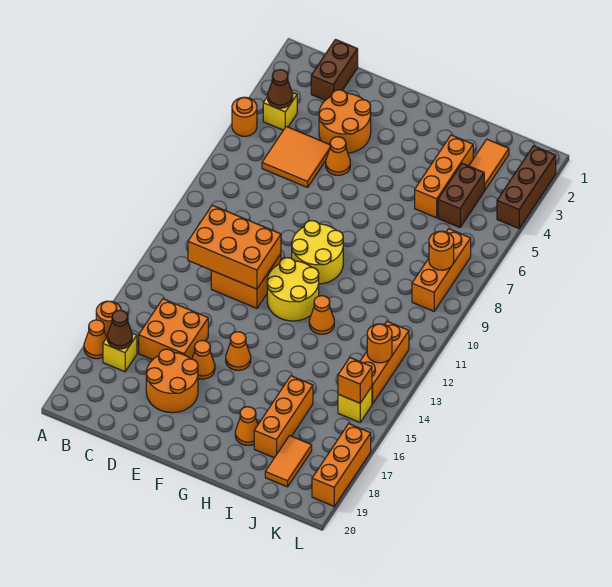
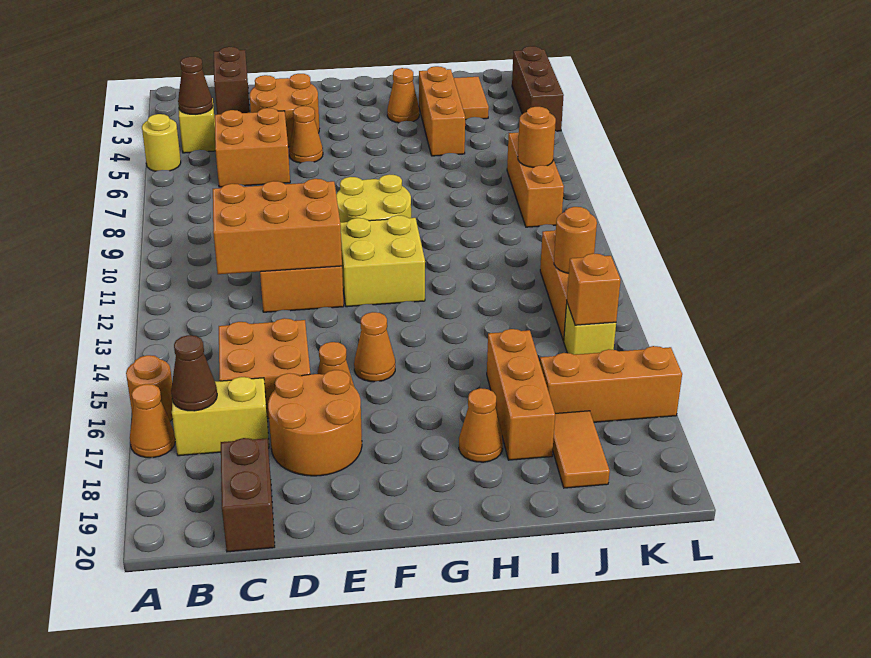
orange round brick A5 level 1 -> yellow round brick A5 level 1
yellow brick B17 level 1 -> yellow brick B17:C17 level 1
orange tile C5:D6 level 1 -> orange brick C5:D6 level 1
yellow round brick F11:G12 level 1 -> yellow brick F11:G12 level 1
orange cone H12 level 1 -> orange cone H3 level 1
brown brick J4:J5 level 1 -> brown brick C19:C20 level 1
orange brick L17:L19 level 1 -> orange brick J17:L17 level 1

